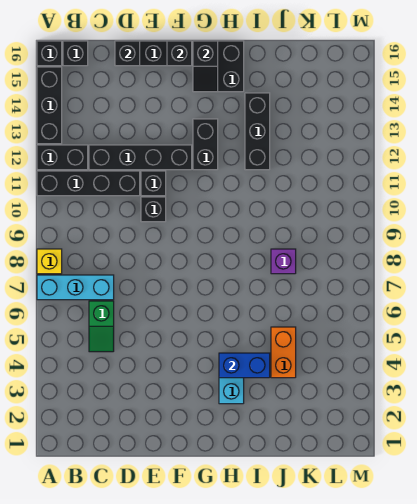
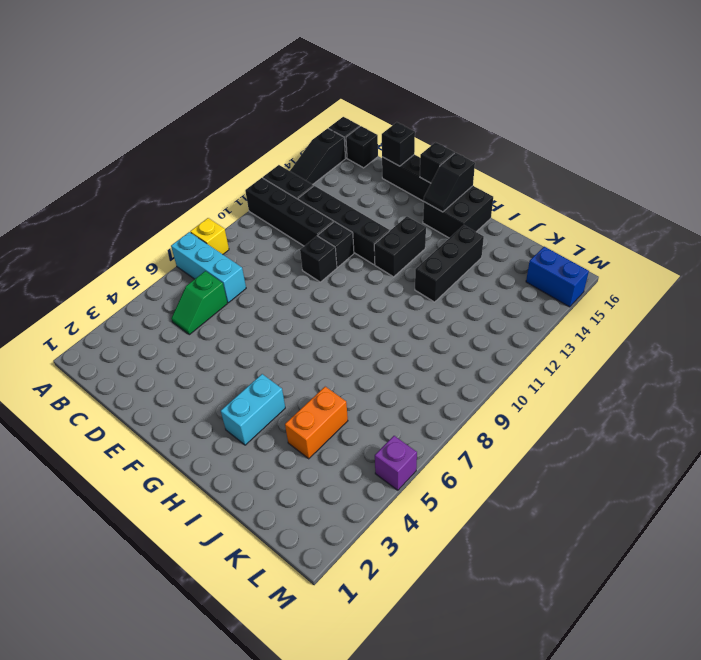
black brick A13:A15 level 1 -> black slope A13:A15 level 1 top 15
blue brick H4:I4 level 2 -> blue brick L15:M15 level 1
purple brick J8 level 1 -> purple brick M5 level 1

